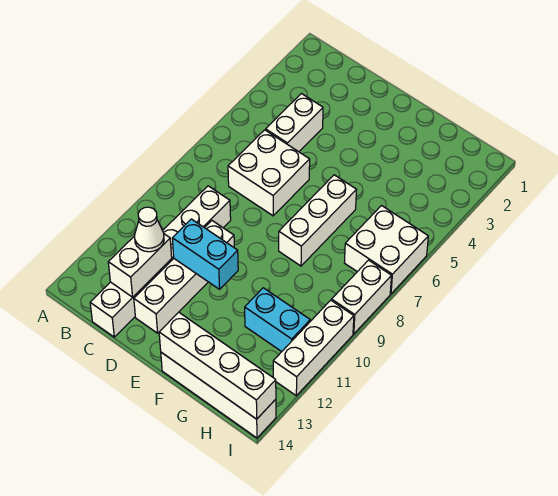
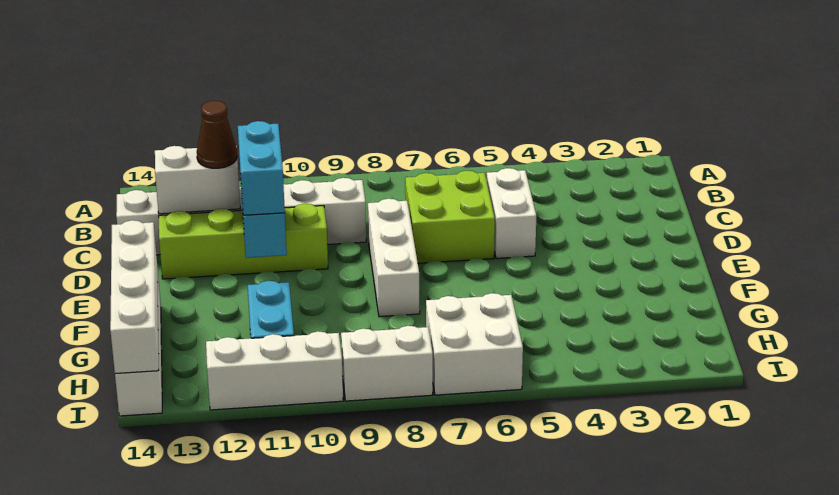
white brick C4:C5 level 1 -> white brick C5:D5 level 1
white brick C6:D7 level 1 -> lime brick C6:D7 level 1
white cone C12 level 3 -> brown cone C12 level 3
white brick D10:D13 level 1 -> lime brick D10:D13 level 1
none -> cyan brick D11:E11 level 3
white brick F6:F8 level 1 -> white brick D8:F8 level 1

